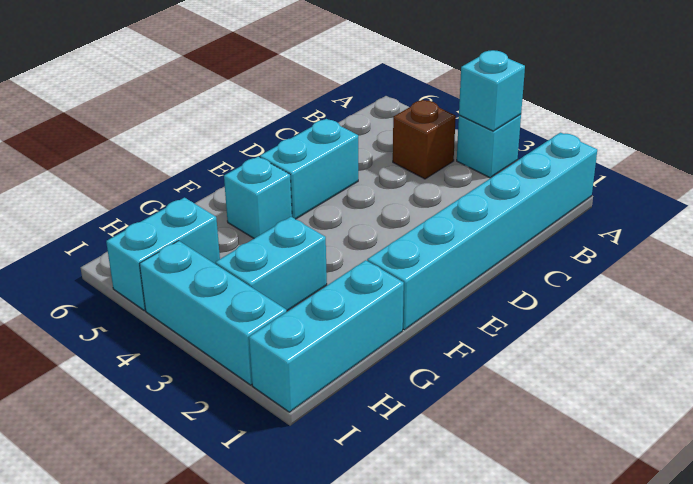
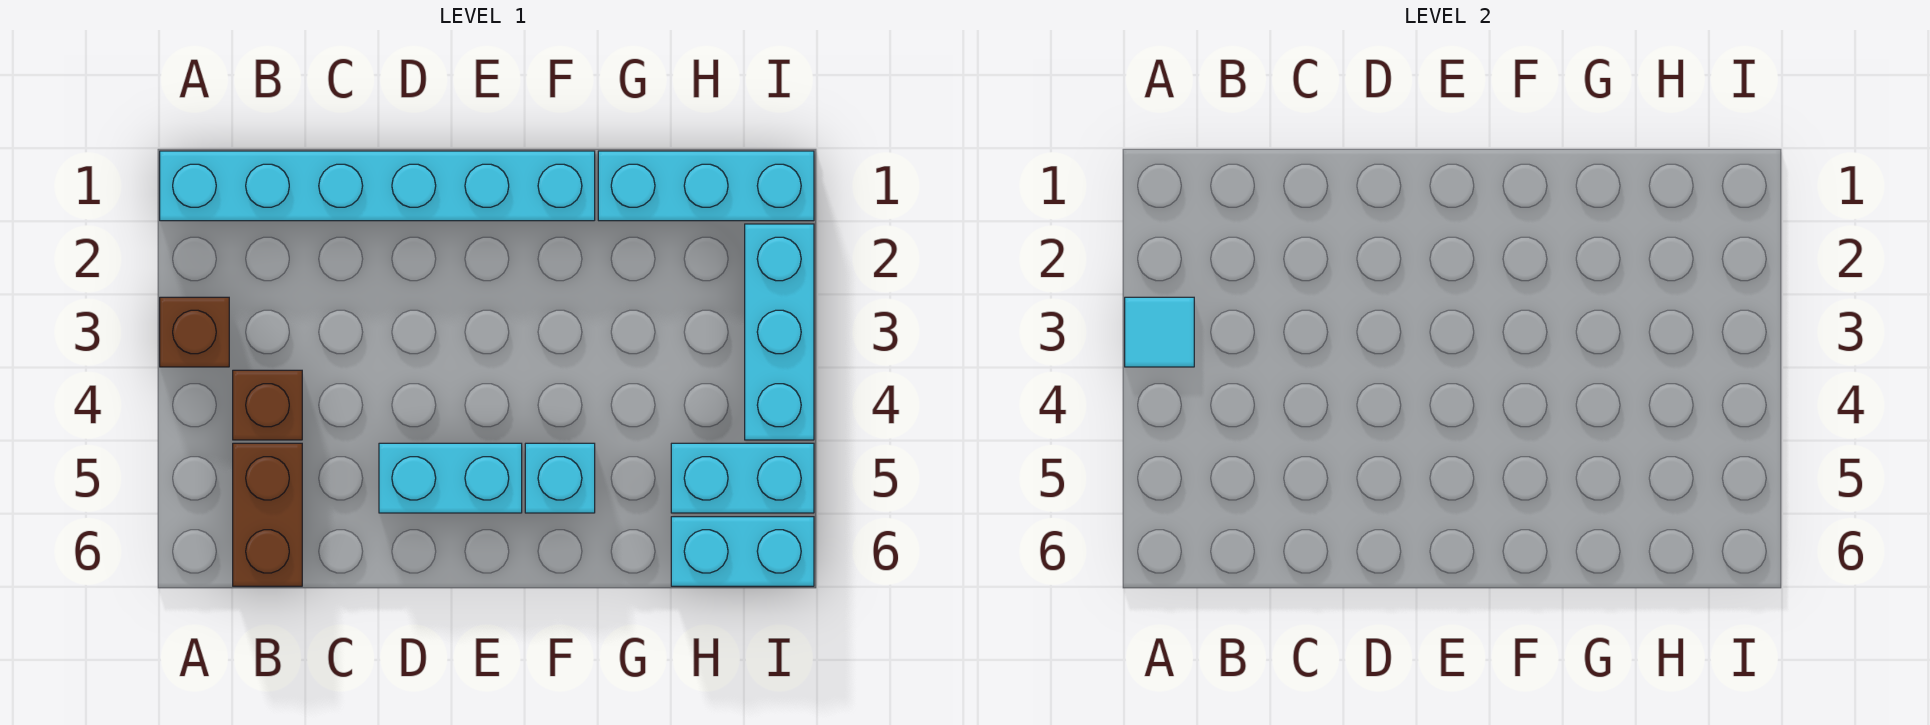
cyan brick A3 level 1 -> brown brick A3 level 1
cyan brick A3 level 2 -> cyan tile A3 level 2
none -> brown brick B5:B6 level 1
cyan brick G3:H3 level 1 -> cyan brick H6:I6 level 1

